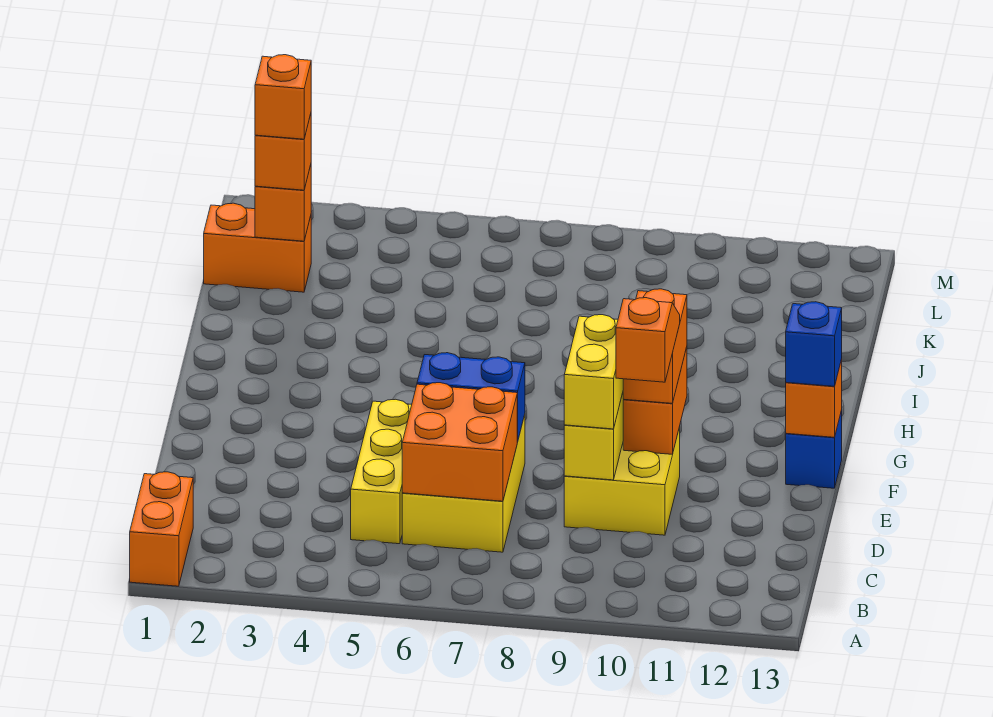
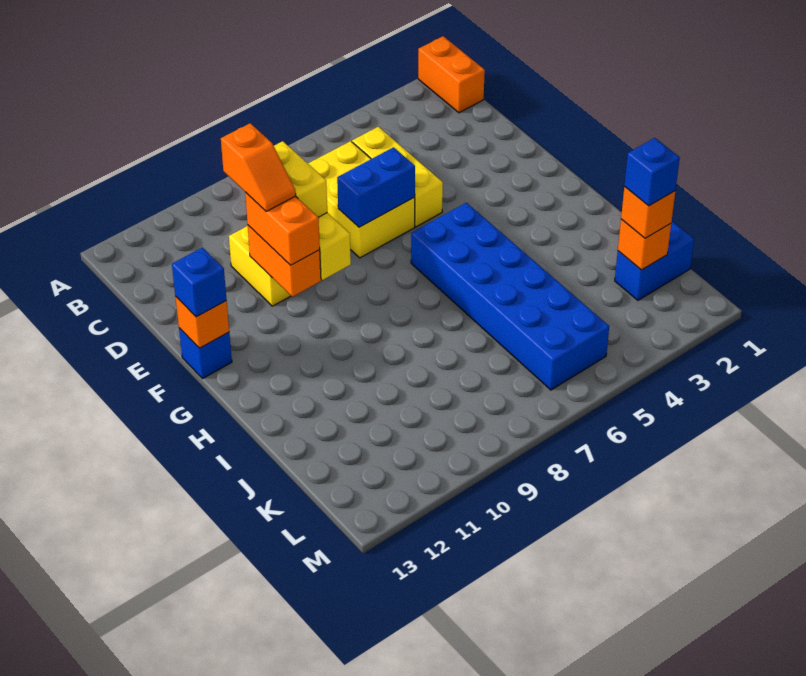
orange brick C6:D7 level 2 -> none
none -> blue brick G5:L6 level 1
orange brick K1:K2 level 1 -> blue brick K1:K2 level 1
orange brick K2 level 4 -> blue brick K2 level 4

